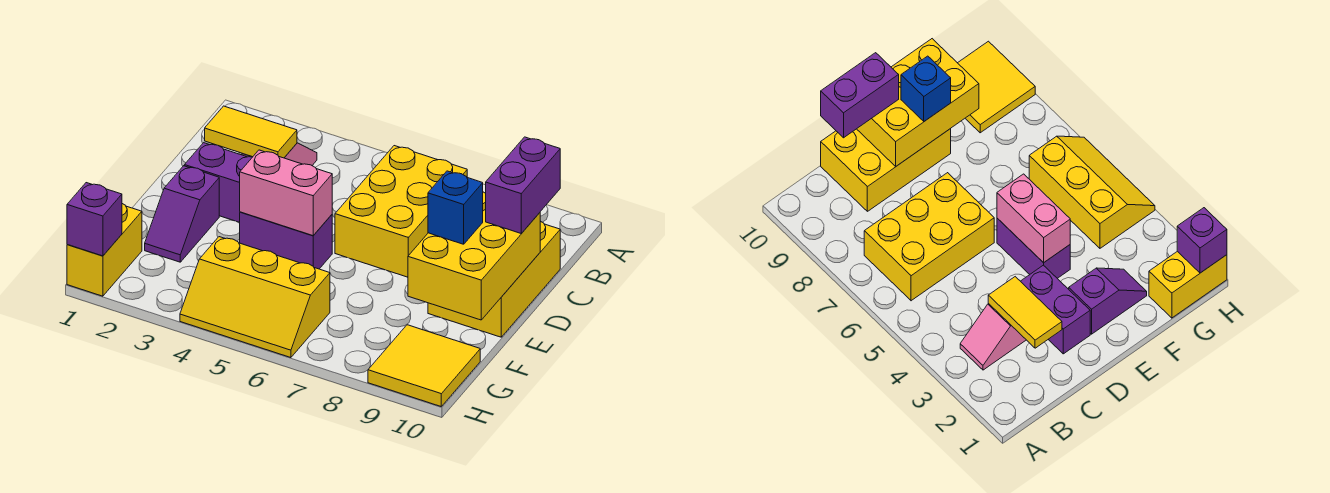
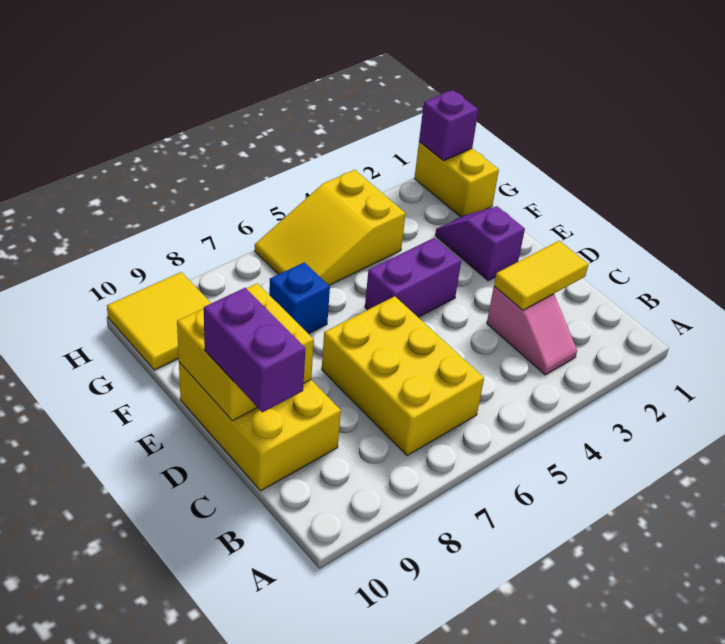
purple brick D2:D3 level 1 -> none
yellow brick D9:F10 level 2 -> yellow brick D9:E10 level 2
pink brick E4:E5 level 2 -> none
blue brick E9 level 3 -> blue brick F7 level 1
yellow slope G4:H6 level 1 top G -> yellow slope G4:H6 level 1 top 4

